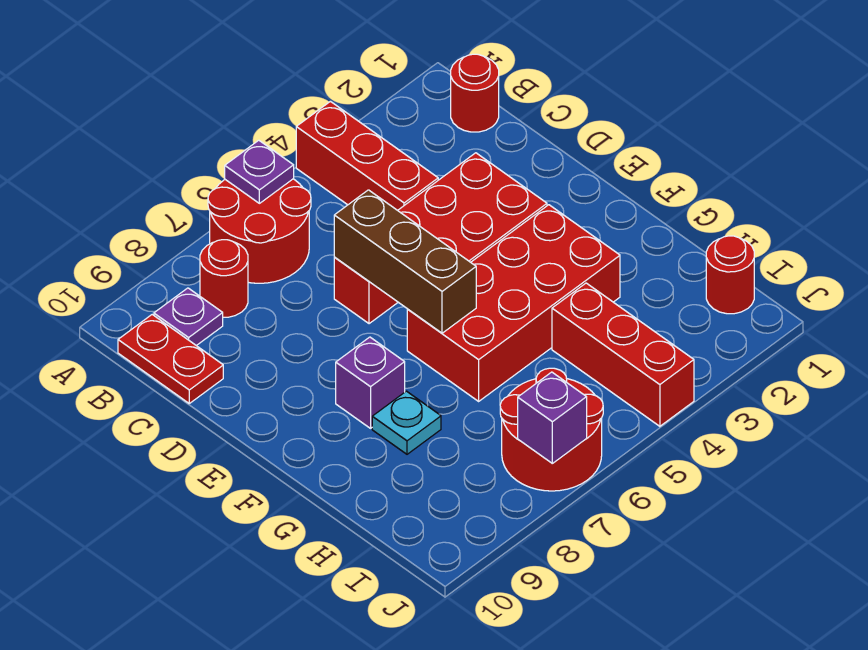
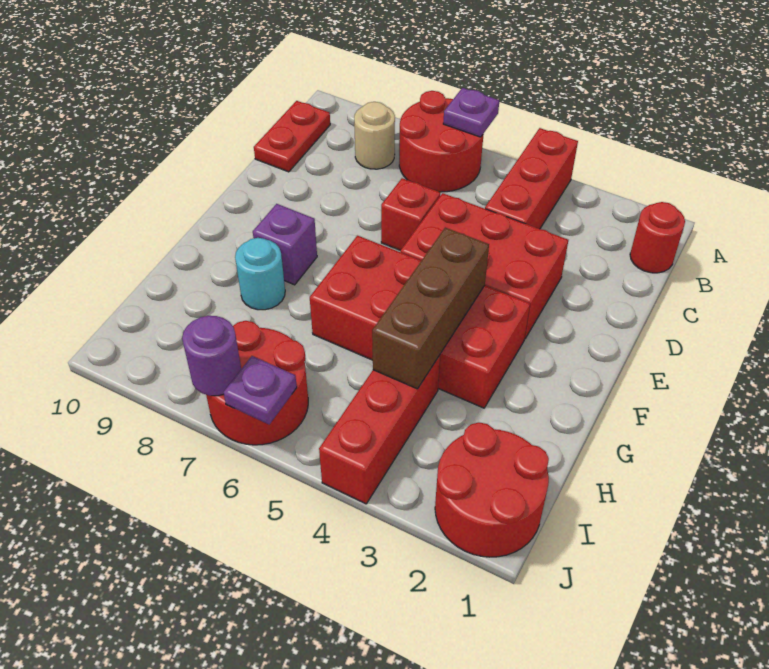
red round brick B8 level 1 -> tan round brick B8 level 1
purple plate B9 level 1 -> purple plate J6 level 2
brown brick D6:F6 level 2 -> brown brick F4:H4 level 2
cyan plate G8 level 1 -> cyan round brick G8 level 1
red round brick I1 level 1 -> red round brick I1:J2 level 1
purple brick J7 level 2 -> purple round brick J7 level 2

